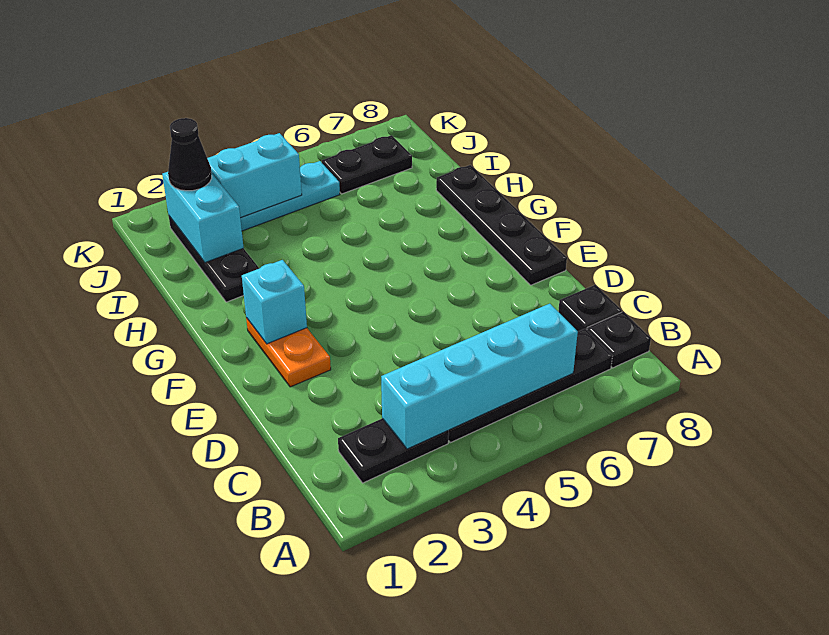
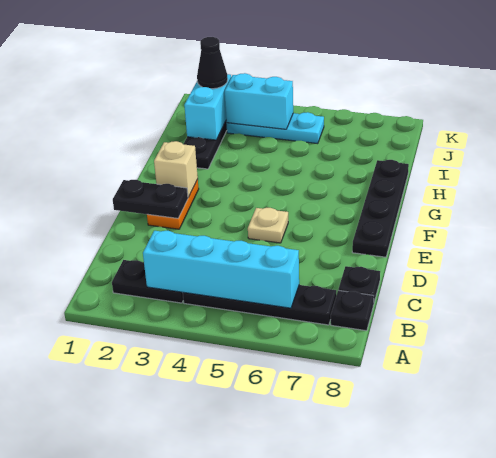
none -> tan plate E5 level 1
cyan brick F2 level 2 -> tan brick F2 level 2
black plate J6:J7 level 1 -> black plate E1:E2 level 2

